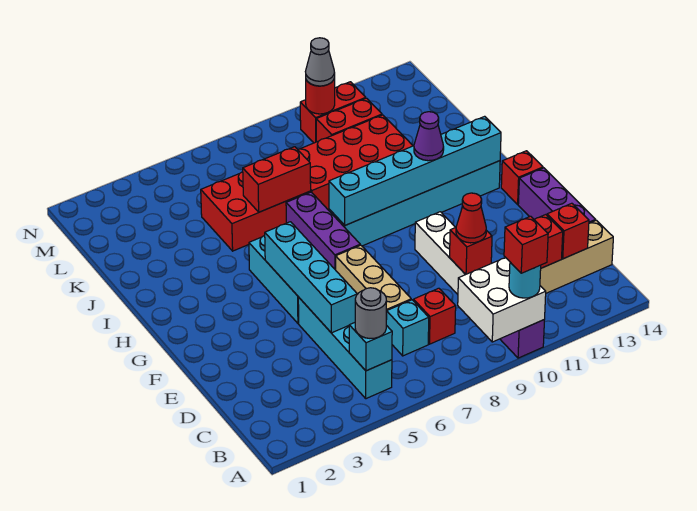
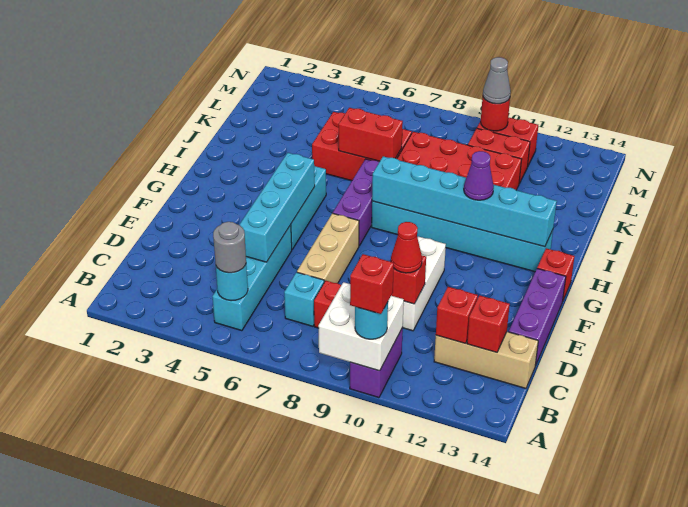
cyan brick B5 level 2 -> cyan round brick B5 level 2

